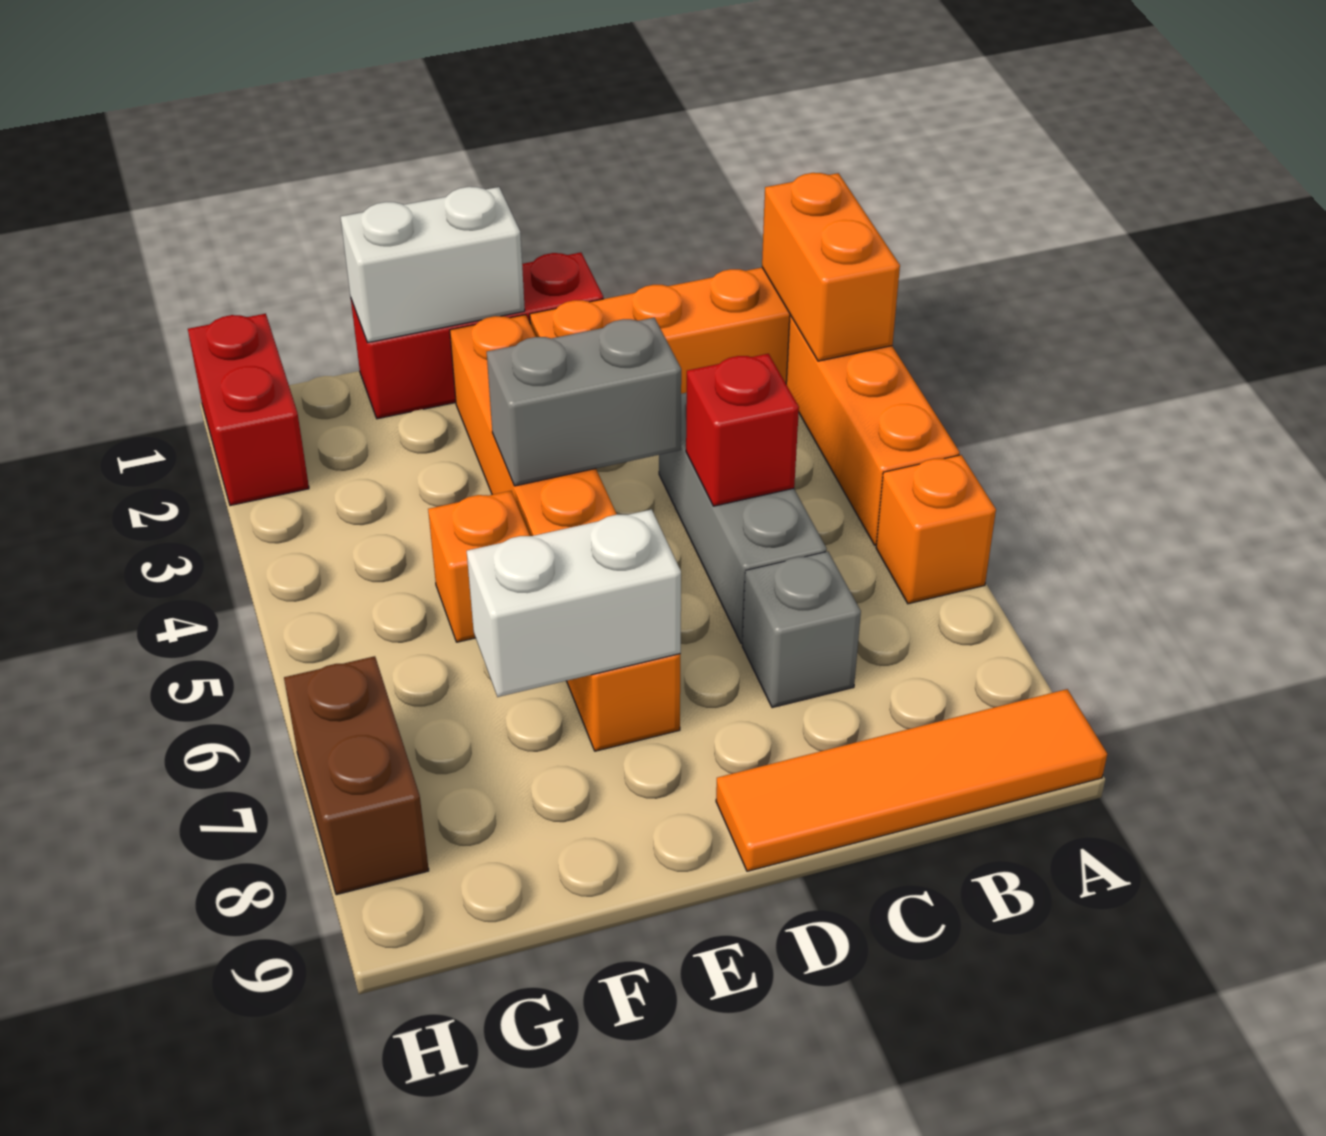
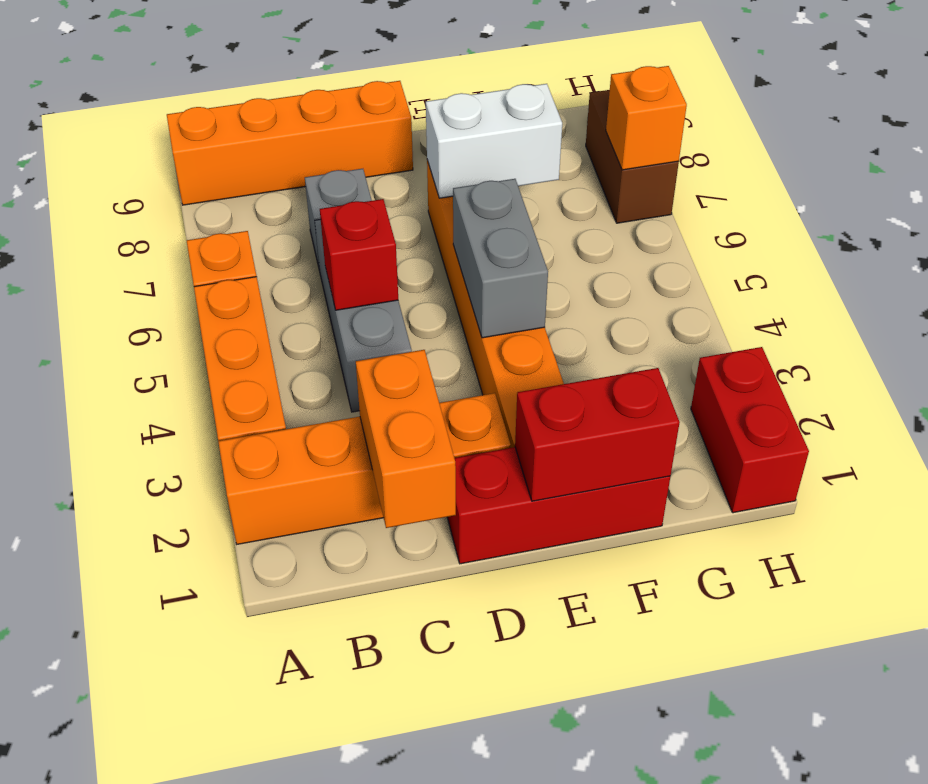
orange brick A2:A3 level 2 -> orange brick C1:C2 level 2
orange tile A9:D9 level 1 -> orange brick A9:D9 level 1
grey brick D4:E4 level 2 -> grey brick E4:E5 level 2
white brick E1:F1 level 2 -> red brick E1:F1 level 2
orange brick F5 level 1 -> orange brick H7 level 2

